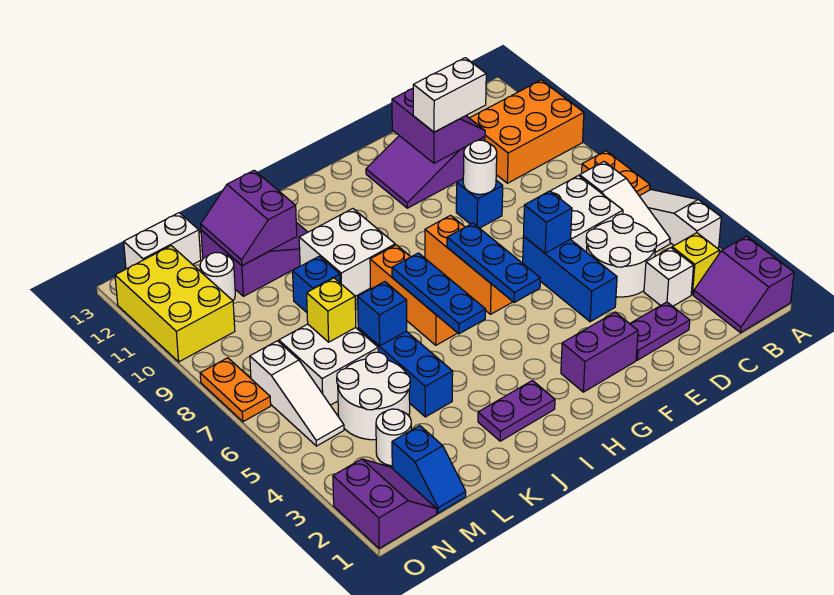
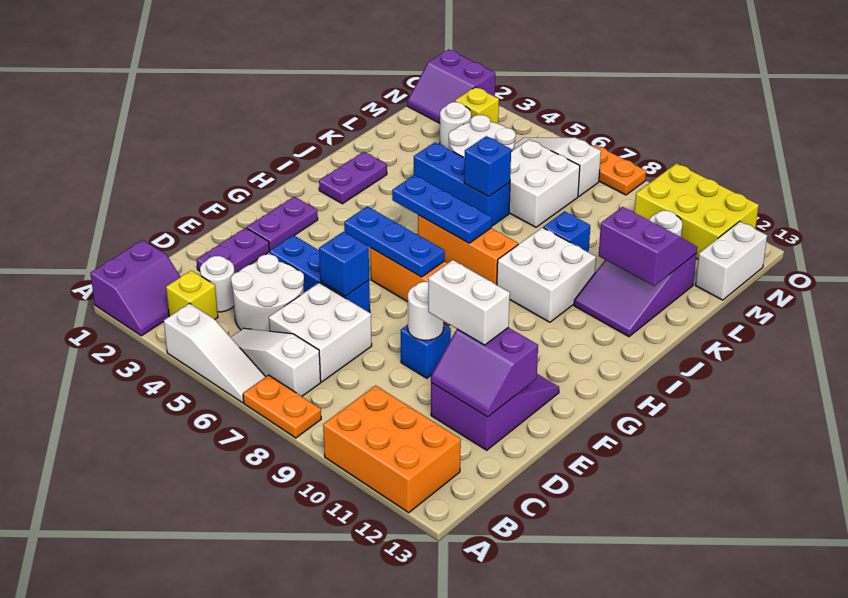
purple slope A1:B2 level 1 top A -> purple slope A1:B2 level 1 top 1
orange brick A10:C11 level 1 -> orange brick A10:B12 level 1
white brick C3 level 1 -> white round brick C3 level 1
white brick D11:E11 level 3 -> white brick E10:E11 level 3
purple brick F2:G2 level 1 -> purple plate F2:G2 level 1
yellow brick L7 level 2 -> yellow brick N3 level 1
blue slope M1:M2 level 1 top 2 -> none

